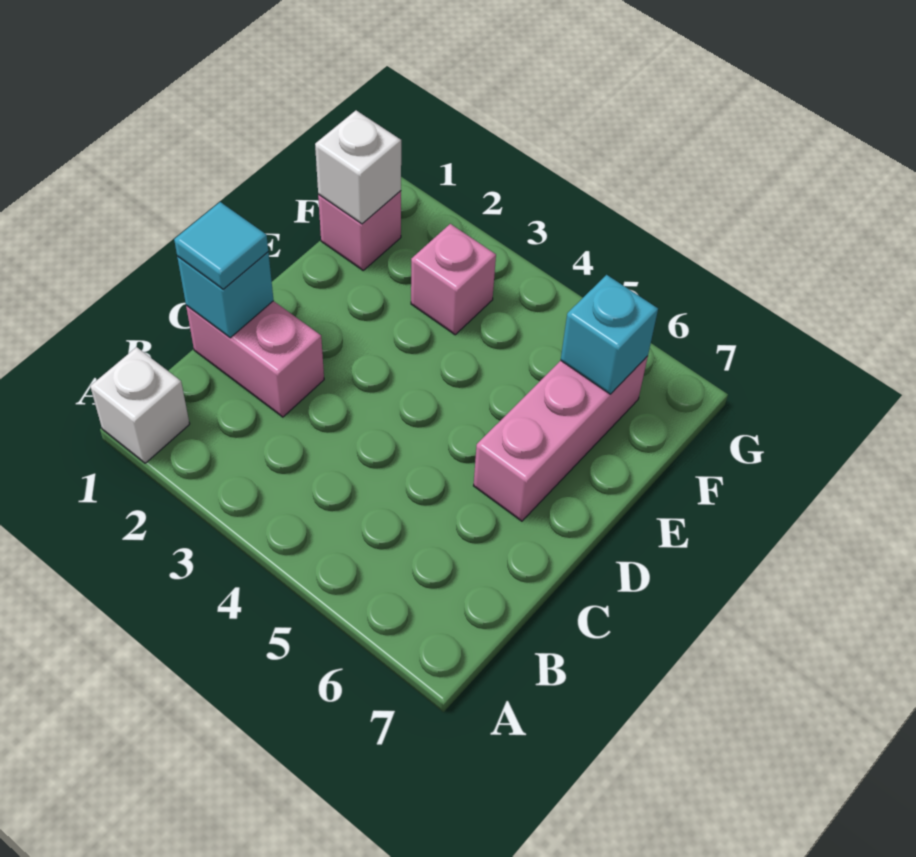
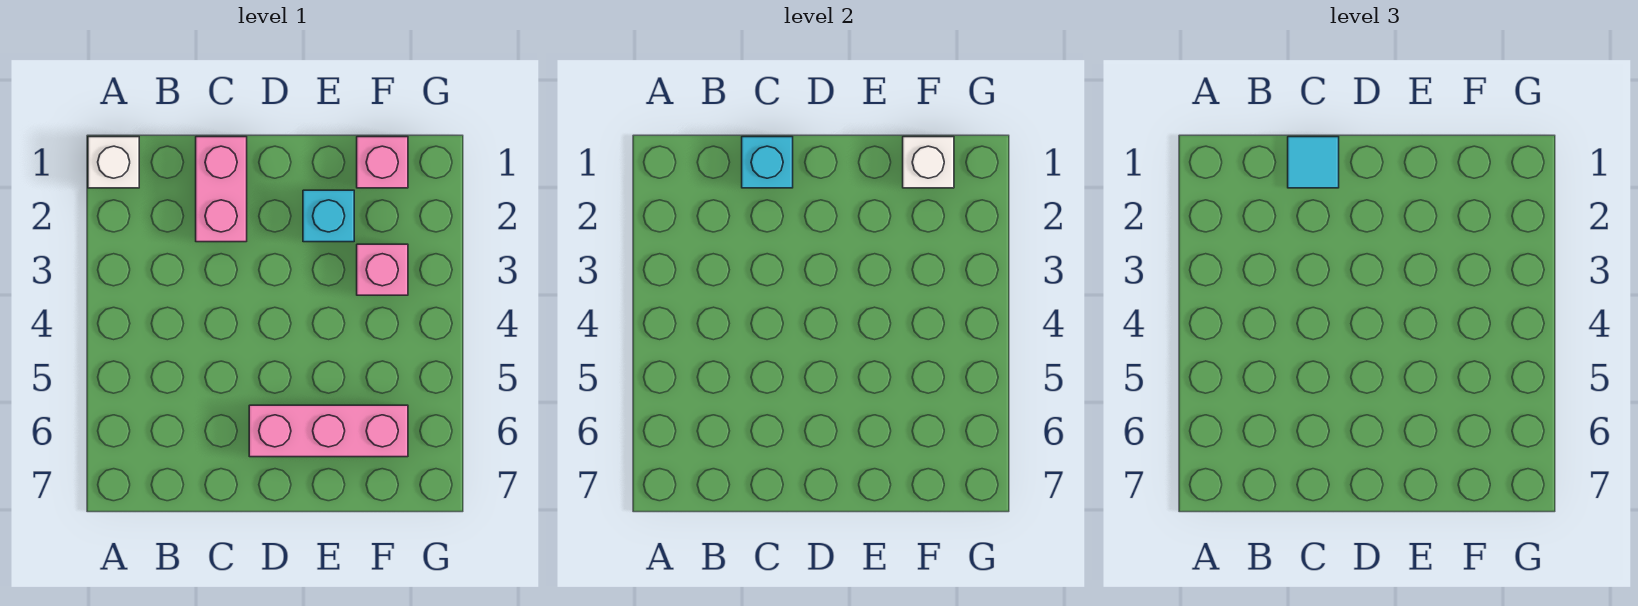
cyan brick F6 level 2 -> cyan brick E2 level 1

